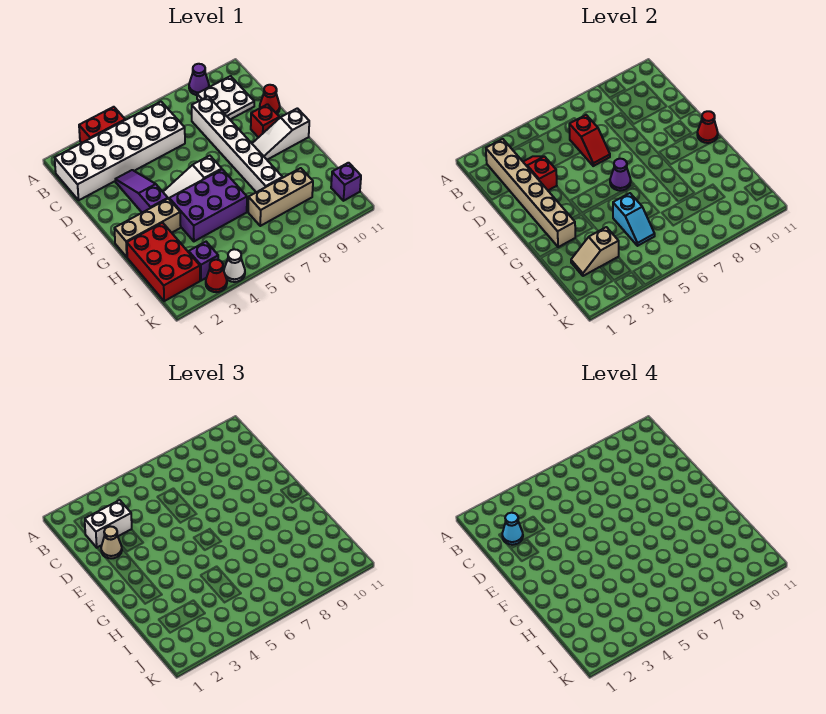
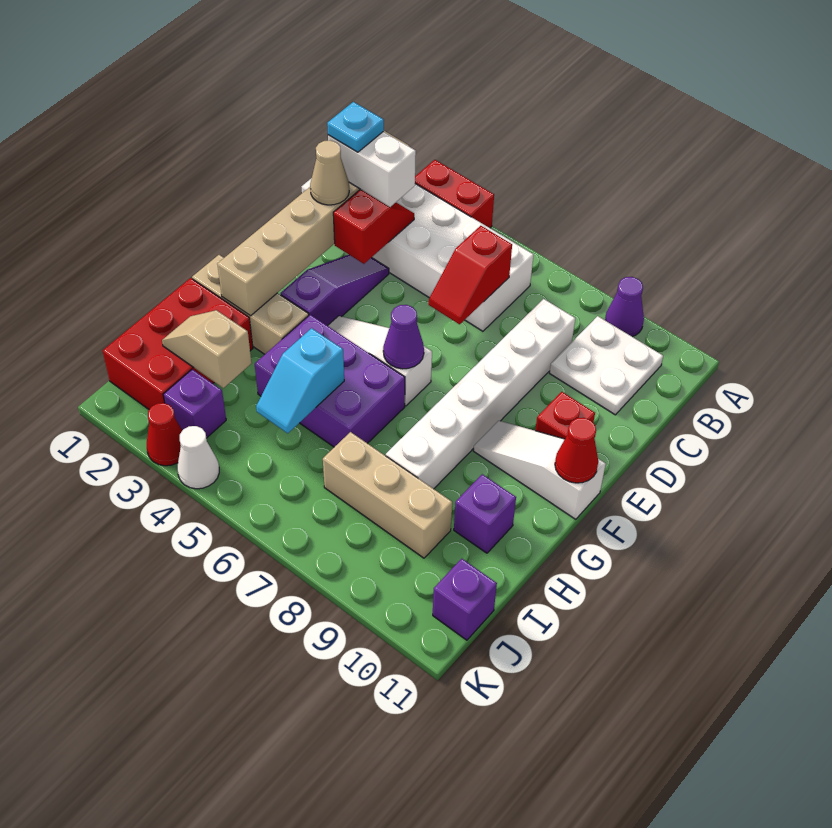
cyan cone C2 level 4 -> cyan plate C2 level 4
red cone D11 level 1 -> none
none -> purple brick H10 level 1

